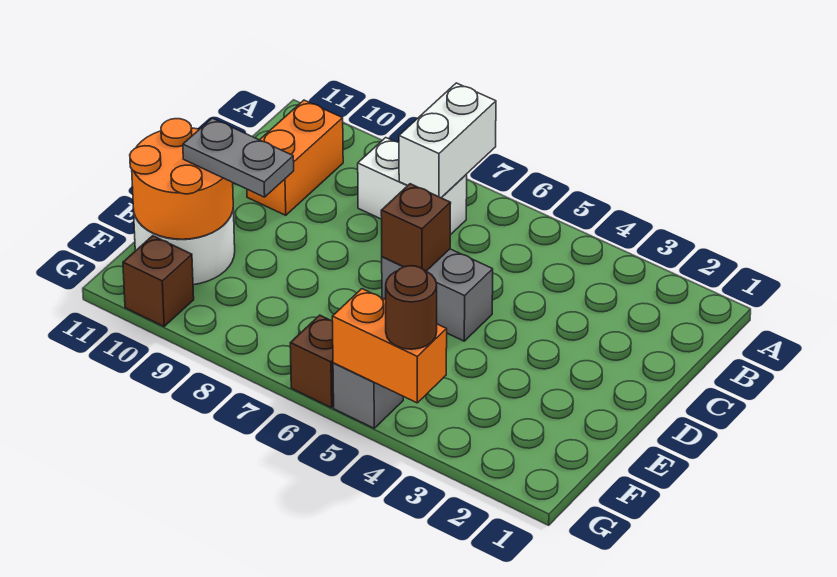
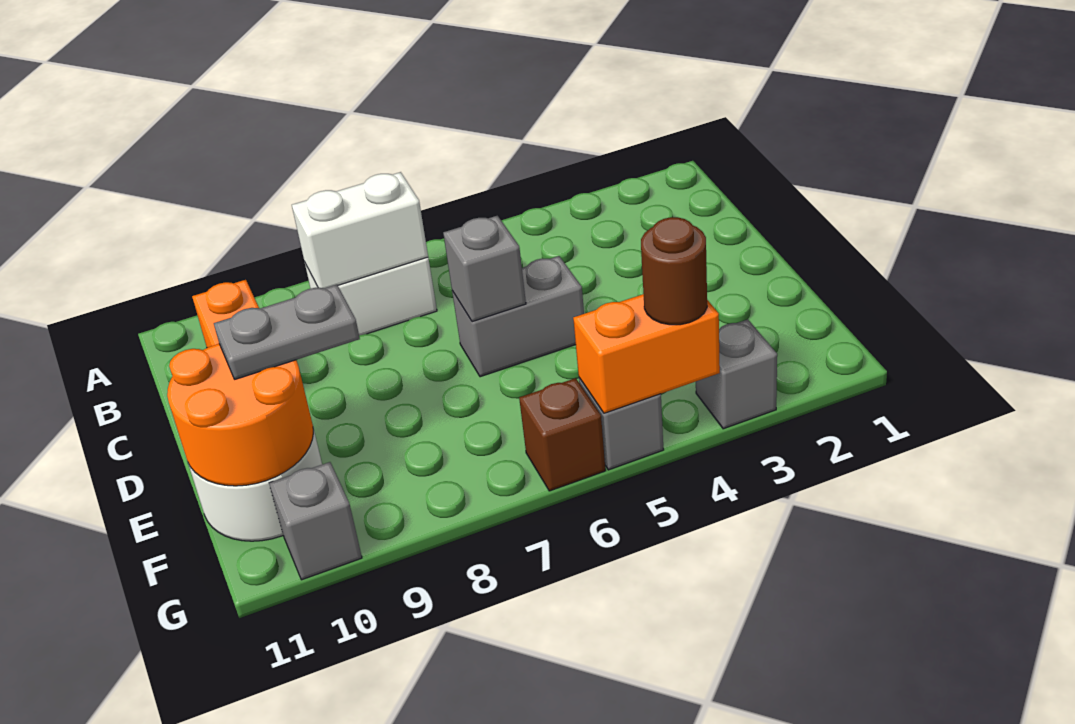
white brick A7:B7 level 2 -> white brick B7:B8 level 2
brown brick D6 level 2 -> grey brick D6 level 2
none -> grey brick G3 level 1
brown brick G10 level 1 -> grey brick G10 level 1

